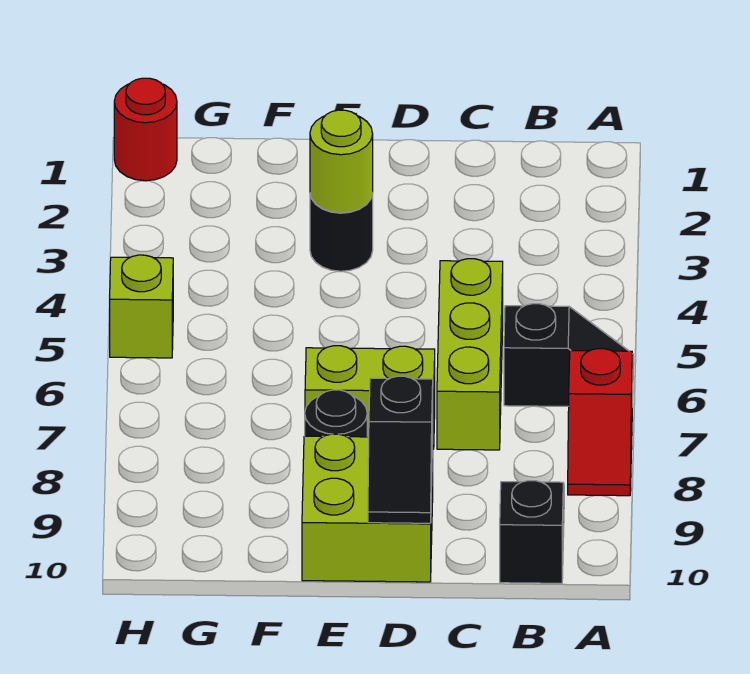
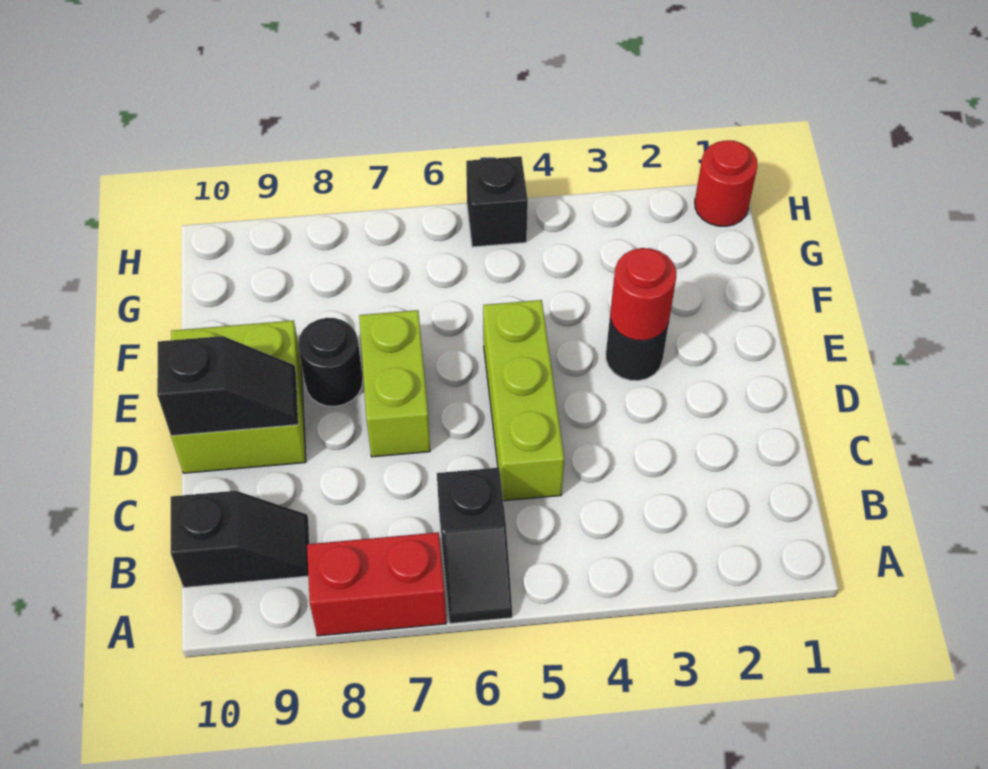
red slope A7:A8 level 1 top 7 -> red brick A7:A8 level 1
lime brick C5:C7 level 1 -> lime brick C5:E5 level 1
black slope D9:D10 level 2 top 9 -> black slope D9:D10 level 2 top 10
lime round brick E3 level 2 -> red round brick E3 level 2
lime brick H5 level 1 -> black brick H5 level 1

